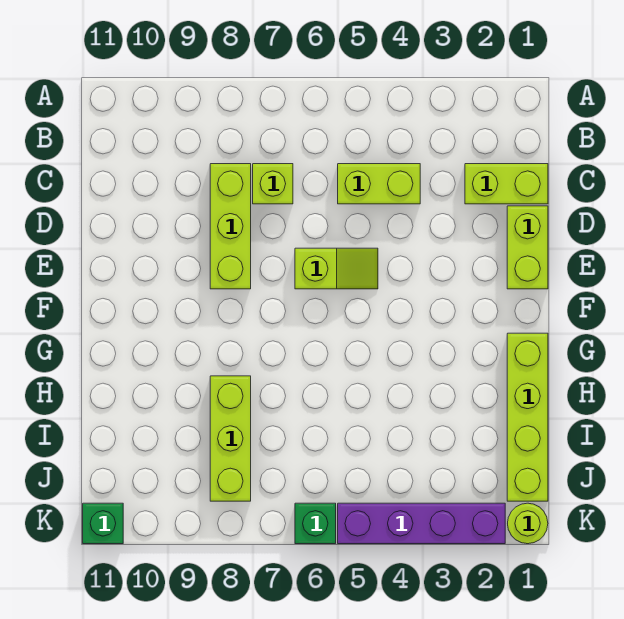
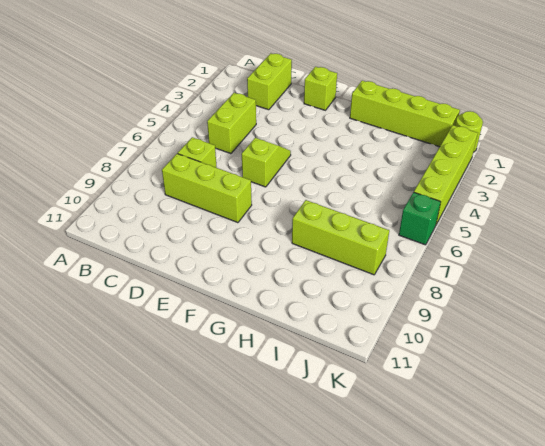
lime brick D1:E1 level 1 -> lime brick E1 level 1
purple brick K2:K5 level 1 -> lime brick K2:K5 level 1
green brick K11 level 1 -> none

